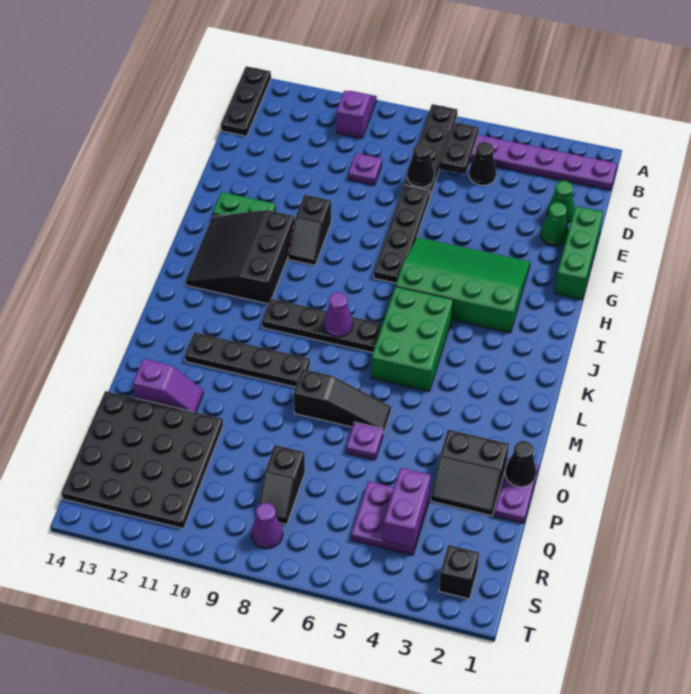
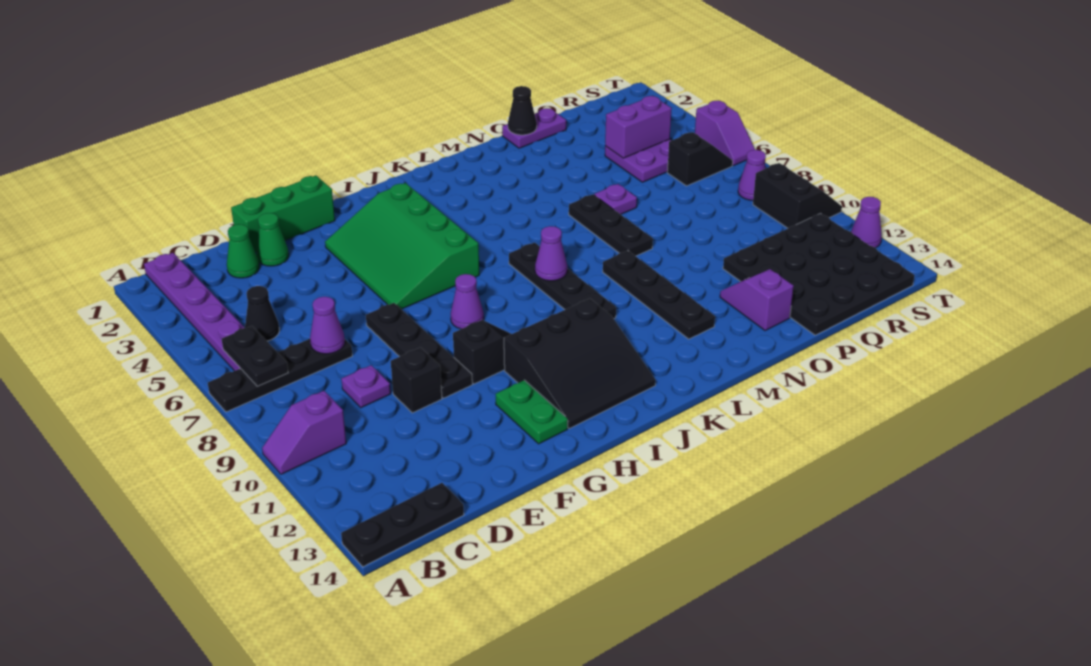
black plate B6:C6 level 2 -> black plate B6:B7 level 2
black cone D7 level 2 -> purple cone D7 level 2
black plate E7:H7 level 1 -> black plate F7:F10 level 1
none -> purple cone H8 level 1
green brick J5:L6 level 1 -> none
black slope N6:N8 level 1 top 8 -> black plate N6:N8 level 1
black slope O2:P3 level 1 top O -> black slope S9:T10 level 1 top S
black slope Q8:R8 level 1 top Q -> black slope R6:S6 level 1 top R
black brick S2 level 1 -> black brick E10 level 1
none -> purple slope T5:T6 level 1 top 5
none -> purple cone T12 level 1

